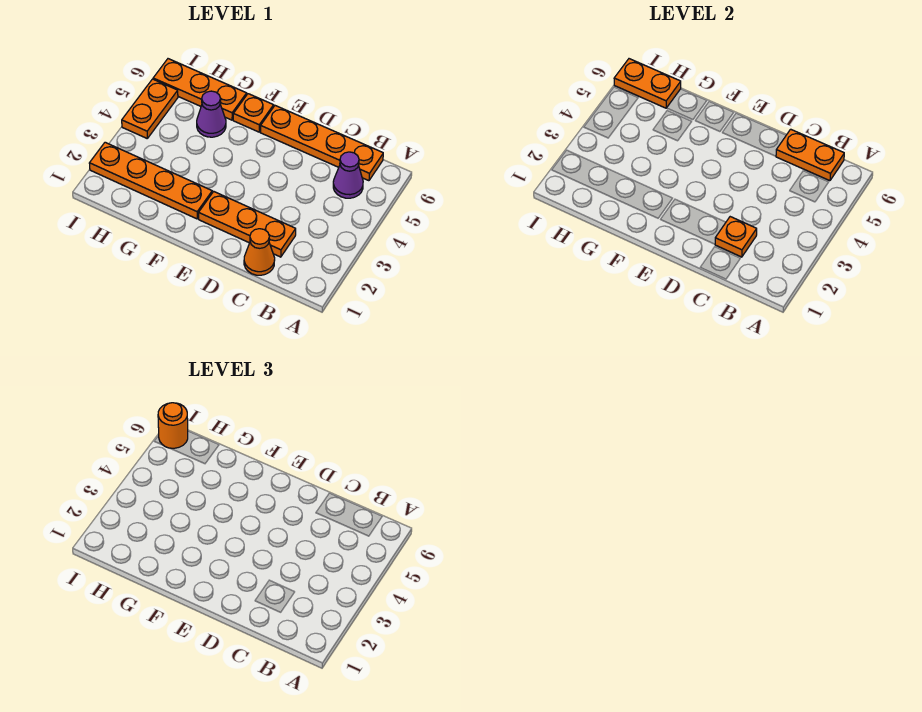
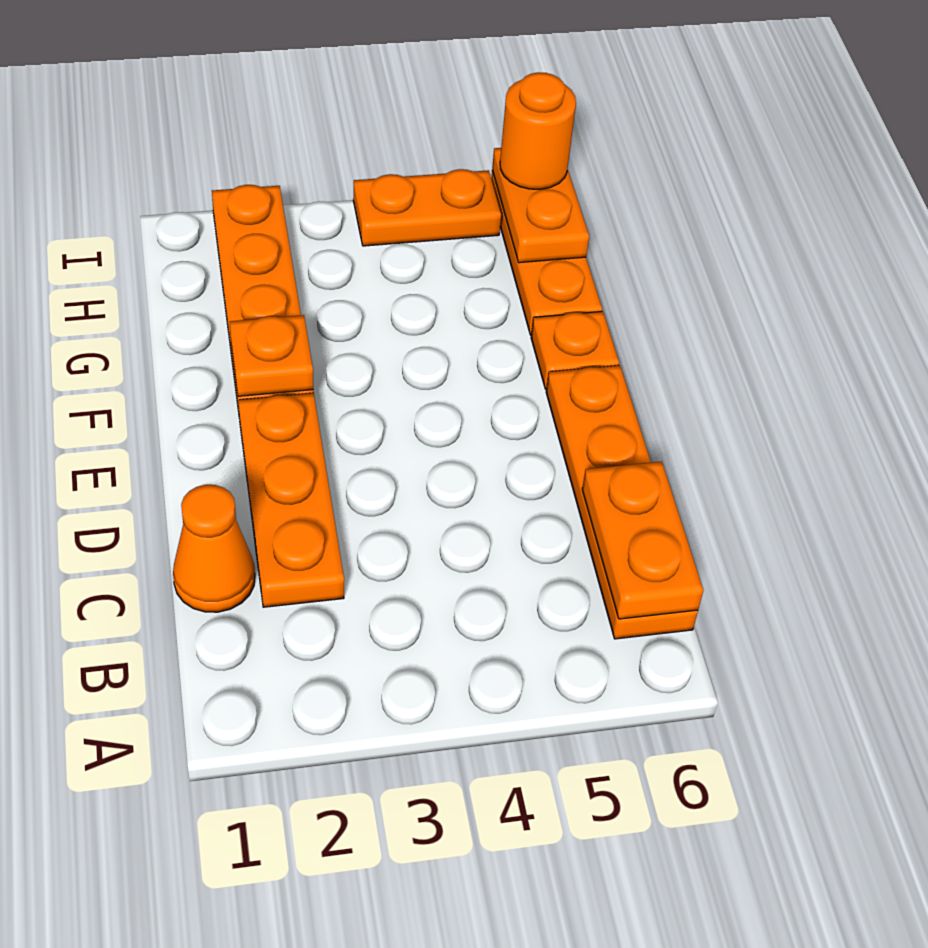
purple cone B5 level 1 -> none
orange plate C2 level 2 -> orange plate F2 level 2
purple cone G5 level 1 -> none

